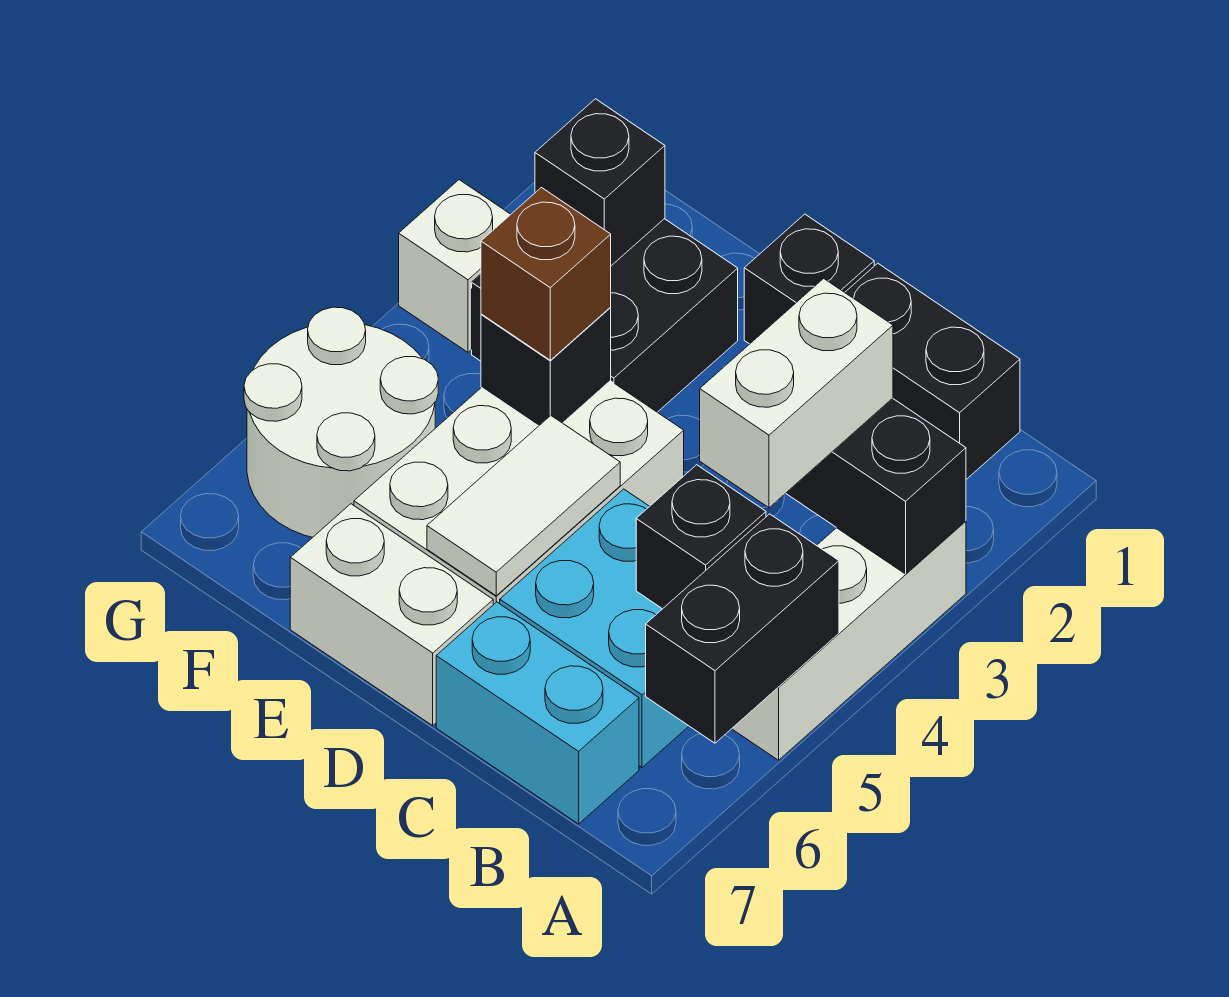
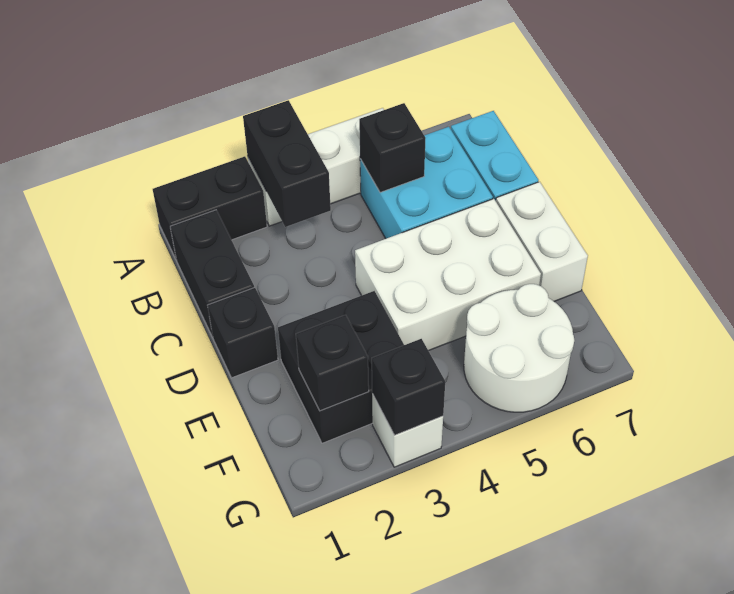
black brick A5:A6 level 2 -> black brick A1:A2 level 1
white brick B3:B4 level 3 -> none
white tile D5:D6 level 2 -> none
black brick E4 level 2 -> black brick G3 level 2
brown brick E4 level 3 -> none

